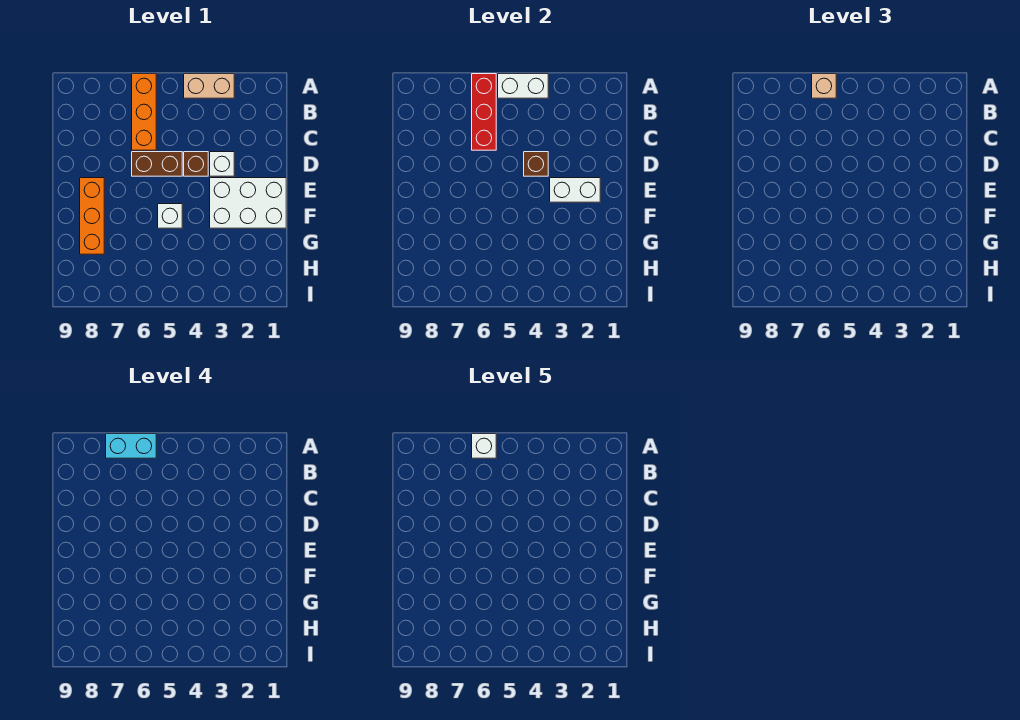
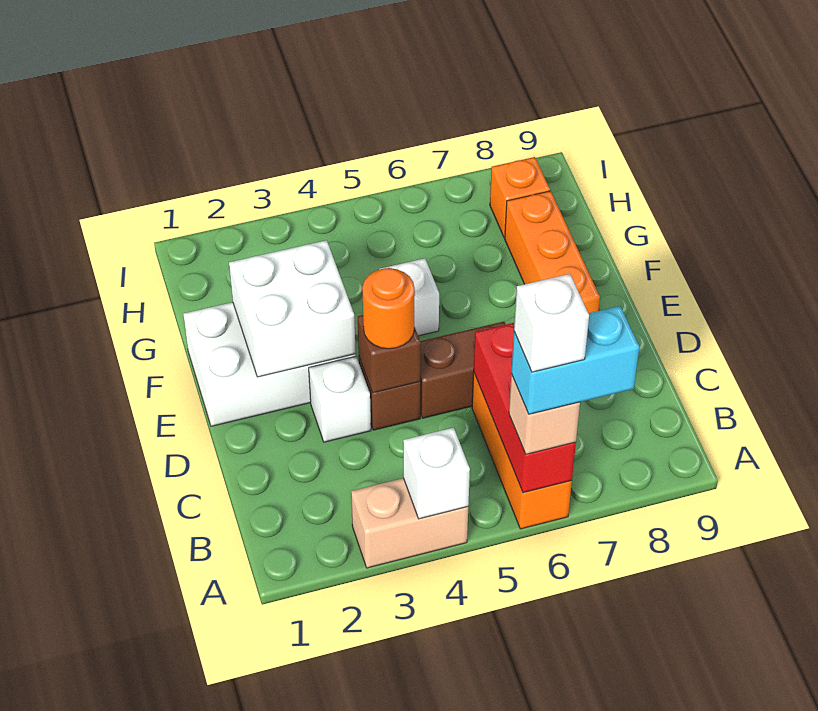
white brick A4:A5 level 2 -> white brick A4 level 2
none -> orange round brick D4 level 3
white brick E2:E3 level 2 -> white brick E2:F3 level 2
none -> orange brick H8 level 1

